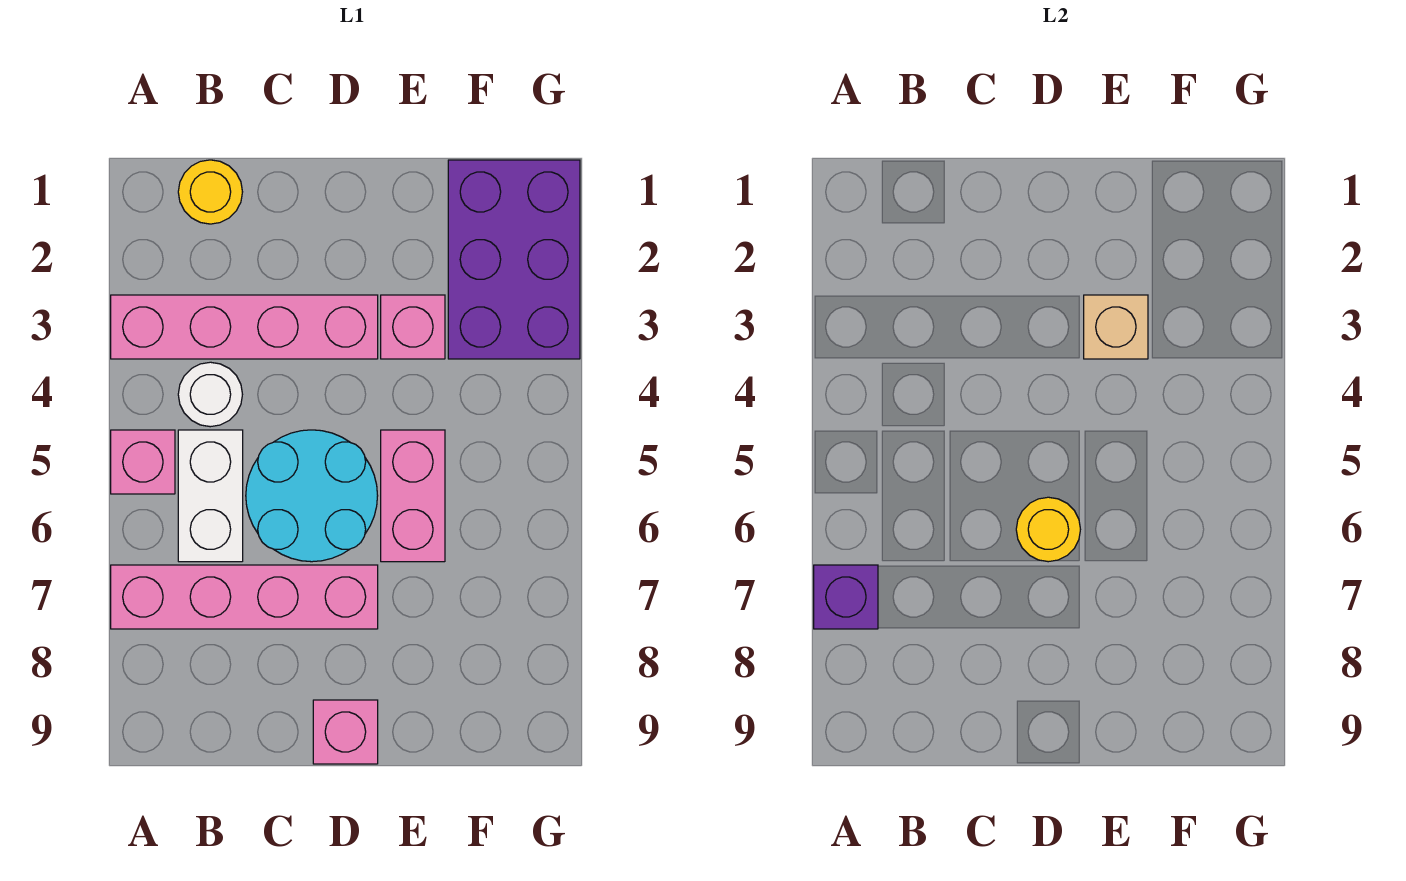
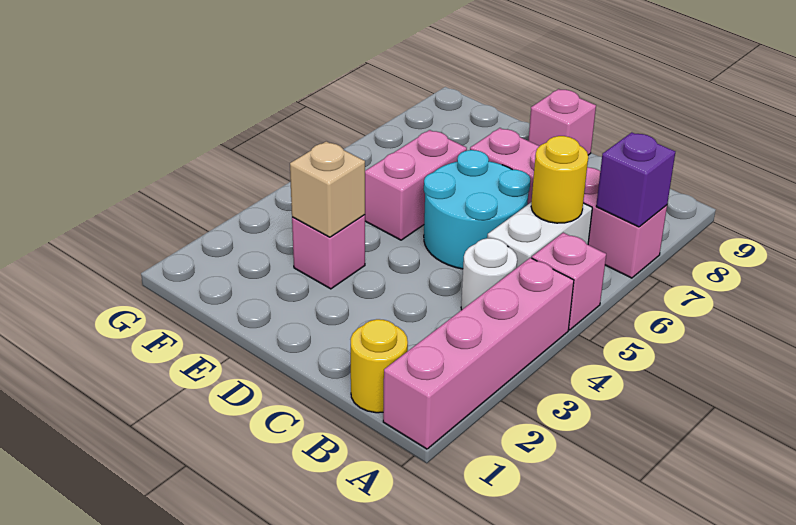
pink brick A3:D3 level 1 -> pink brick A1:A4 level 1
yellow round brick D6 level 2 -> yellow round brick B6 level 2
purple brick F1:G3 level 1 -> none

